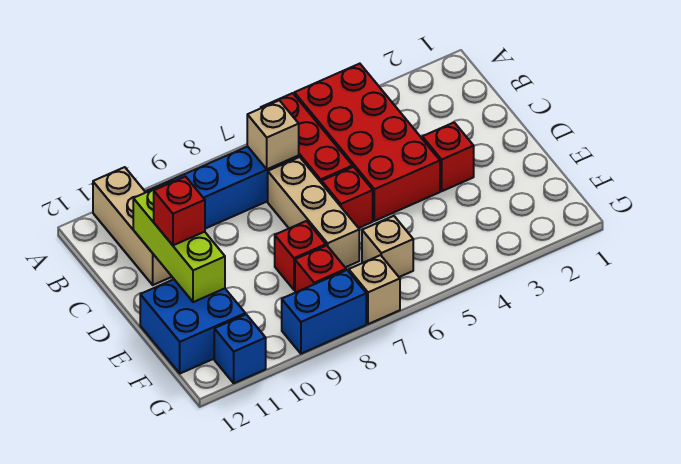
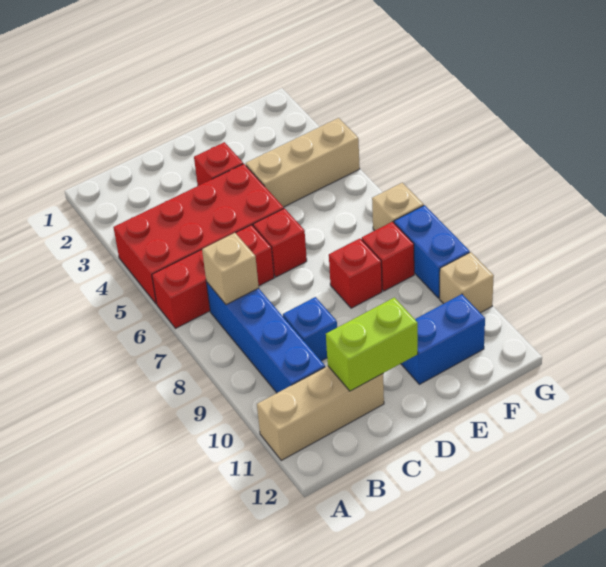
tan brick C7:E7 level 1 -> tan brick E4:G4 level 1
lime brick C11:E11 level 2 -> lime brick C11:D11 level 2
red brick D11 level 3 -> none
blue brick E11:F12 level 1 -> blue brick E11:F11 level 1
tan brick F6 level 1 -> tan brick G10 level 1
blue brick G11 level 1 -> blue brick C9 level 1

